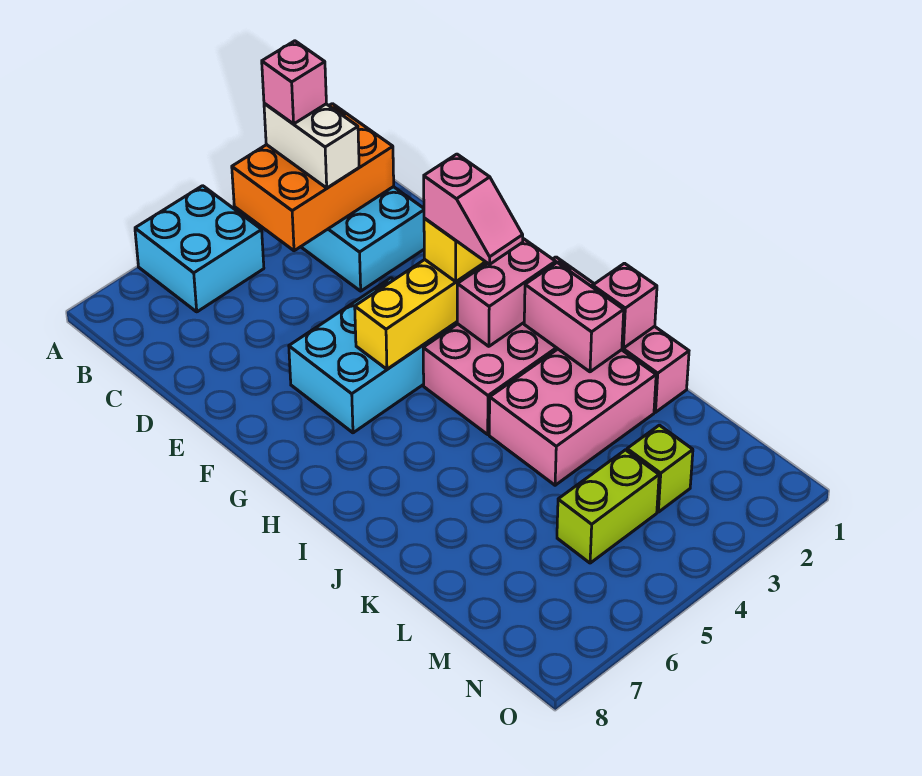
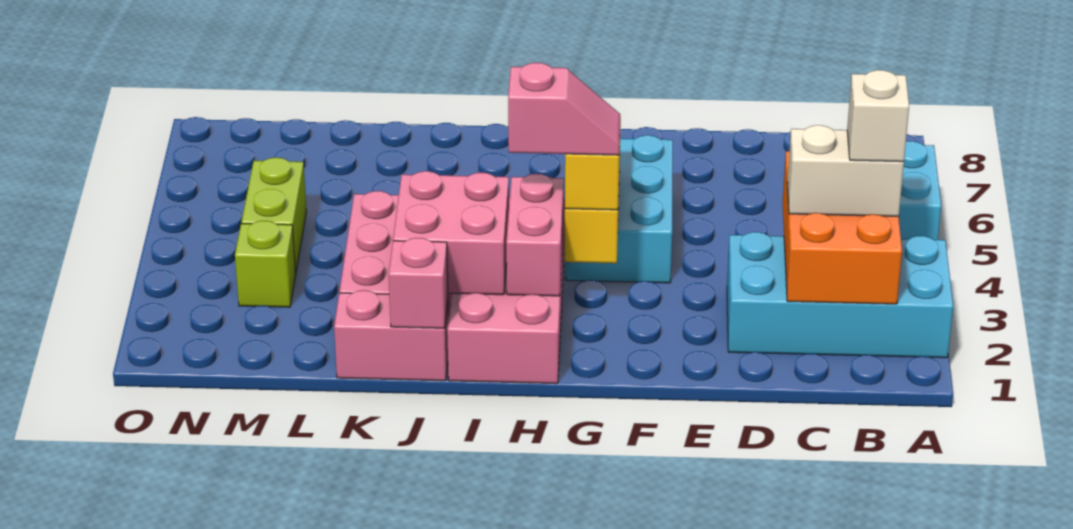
pink brick B3 level 4 -> white brick B3 level 4
pink slope G3:H3 level 4 top G -> pink slope G3:H3 level 4 top H
pink brick I2:J2 level 2 -> pink brick I2:J3 level 2

